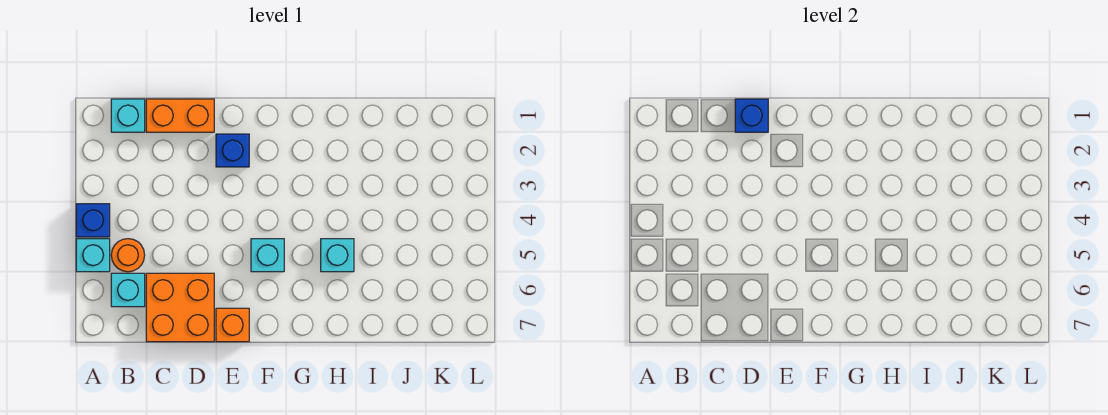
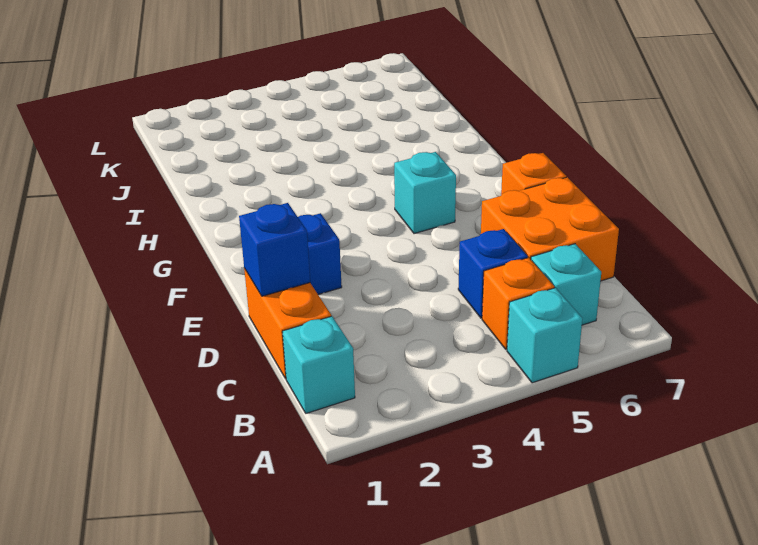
blue brick A4 level 1 -> blue brick C5 level 1
orange round brick B5 level 1 -> orange brick B5 level 1
cyan brick H5 level 1 -> none

